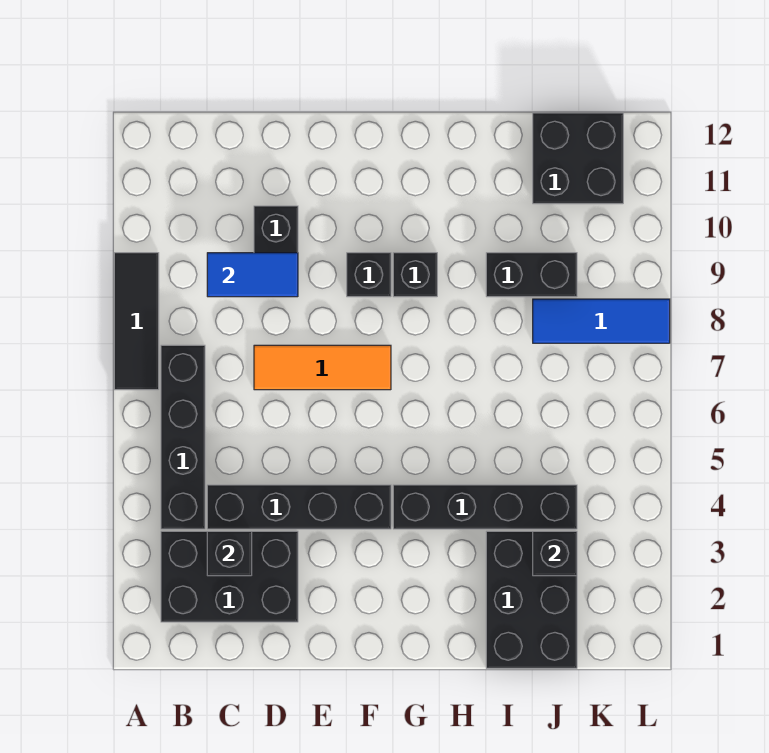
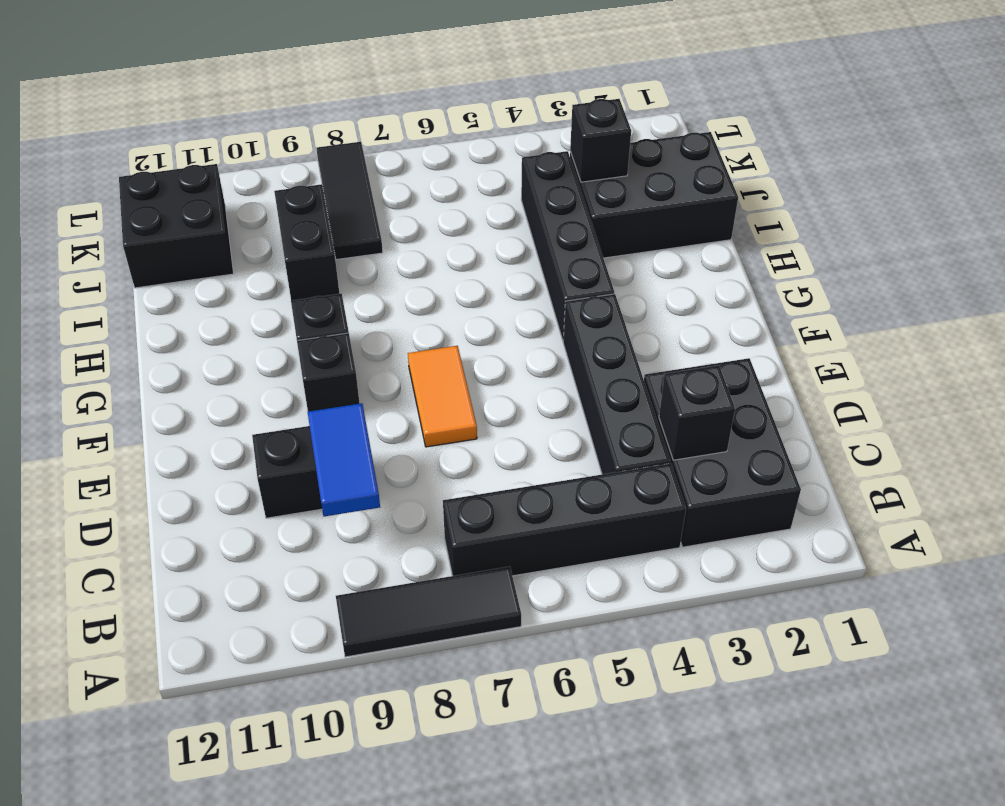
orange tile D7:F7 level 1 -> orange tile E7:F7 level 1
blue tile J8:L8 level 1 -> black tile J8:L8 level 1

